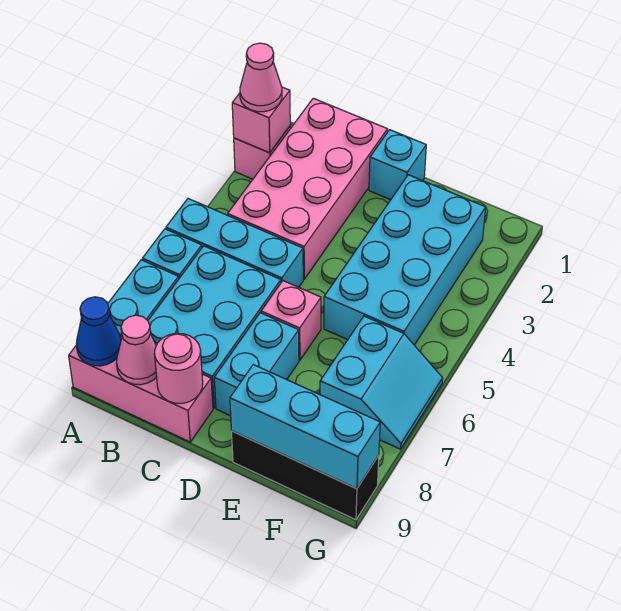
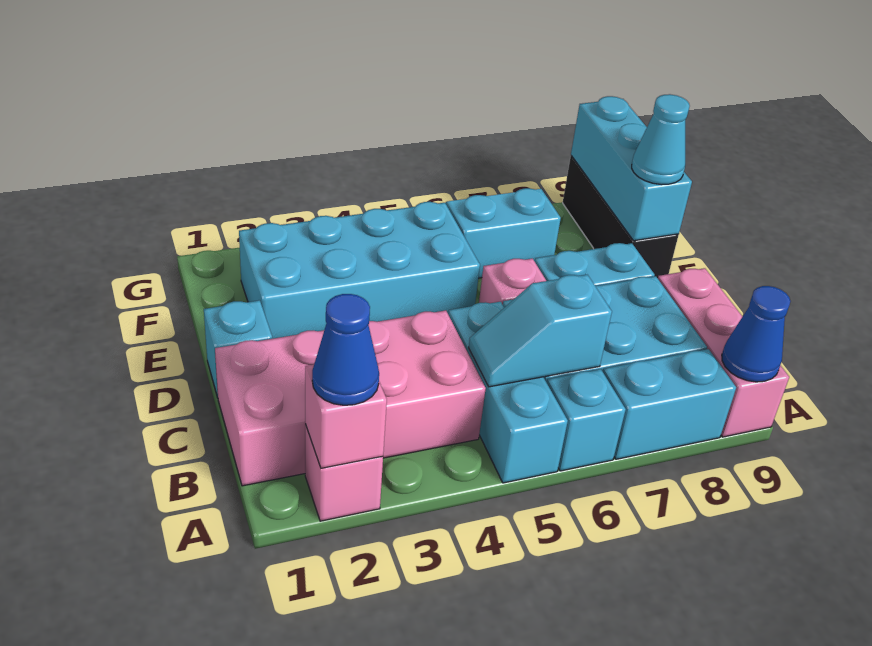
pink cone A2 level 3 -> blue cone A2 level 3
none -> cyan slope B5:B6 level 2 top 6
pink cone B9 level 2 -> none
pink round brick C9 level 2 -> none
none -> cyan cone E9 level 3

